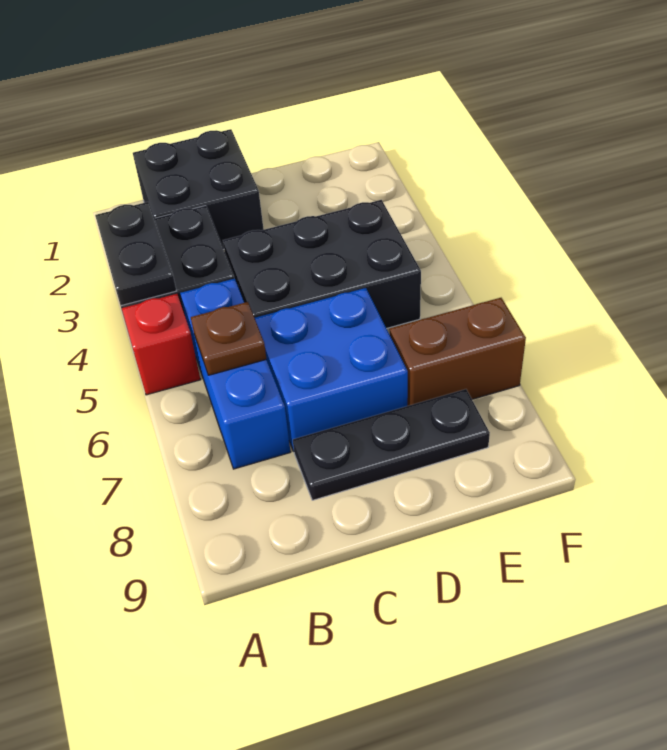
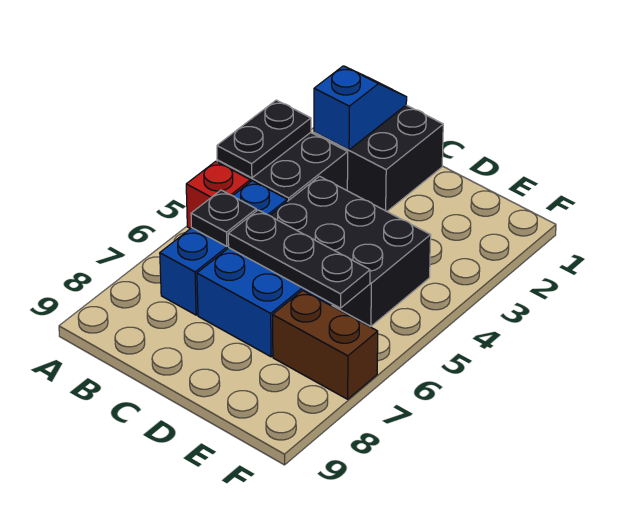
none -> blue slope B1:B2 level 2 top 2
brown plate B6 level 2 -> black plate B6 level 2
black plate C8:E8 level 1 -> black plate C6:E6 level 2

